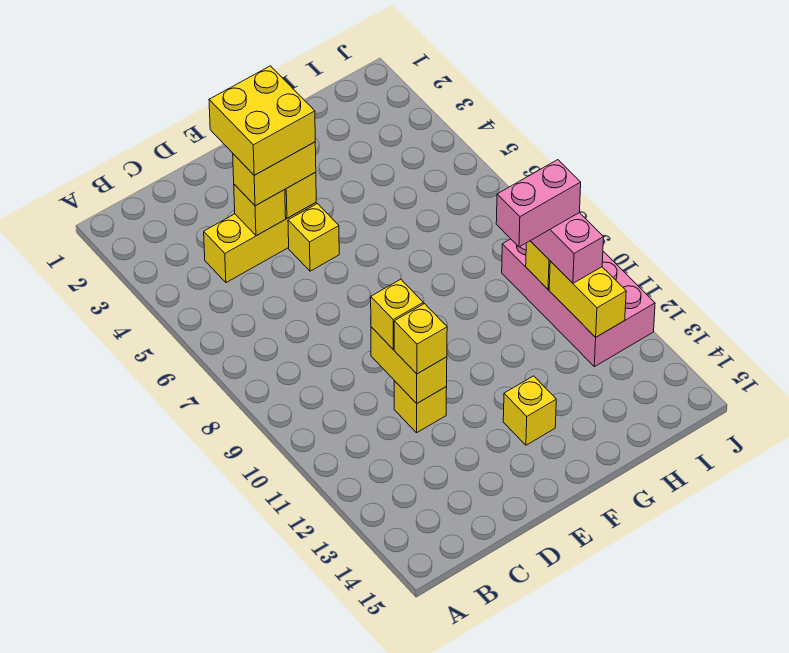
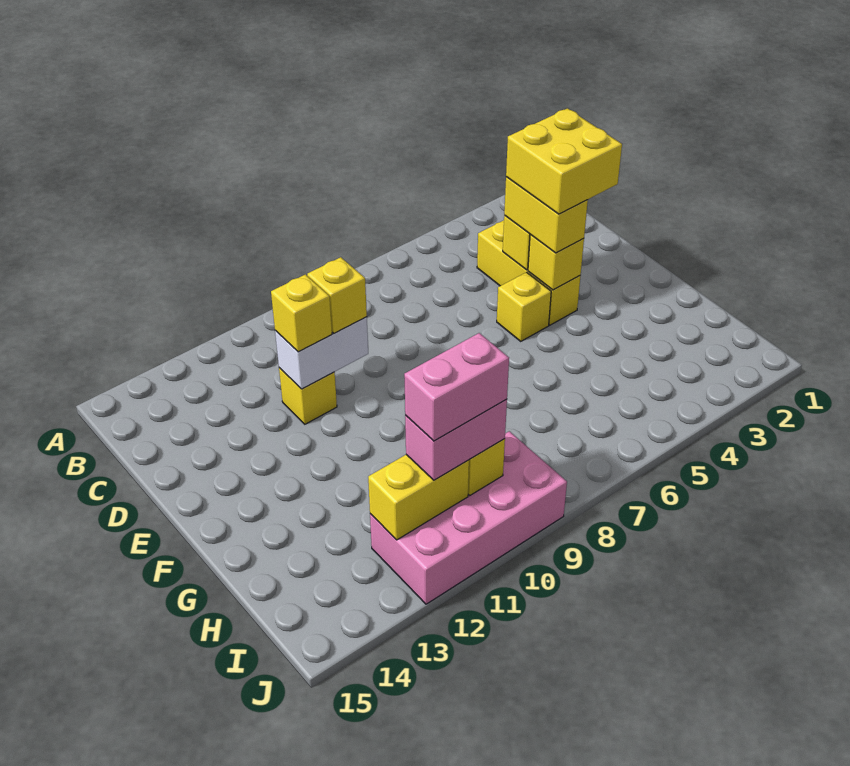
yellow brick D10:D11 level 2 -> white brick D10:D11 level 2
yellow brick F13 level 1 -> none
pink brick H10:I10 level 4 -> pink brick I10:I11 level 4

